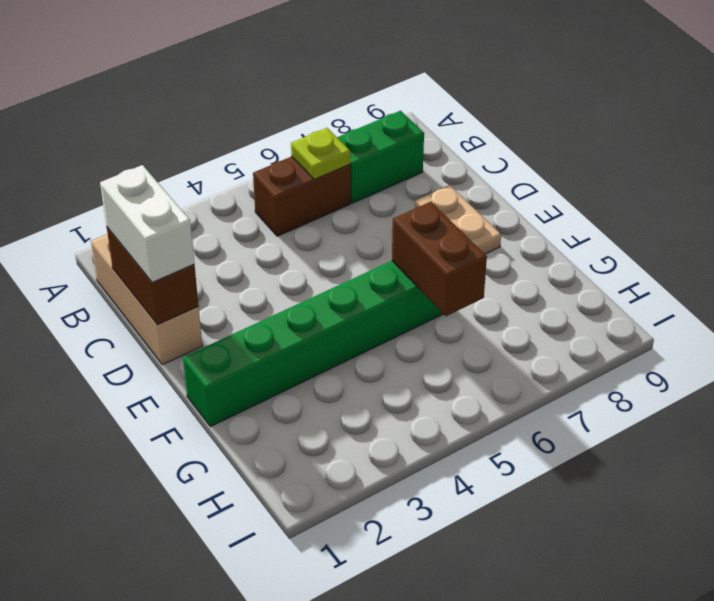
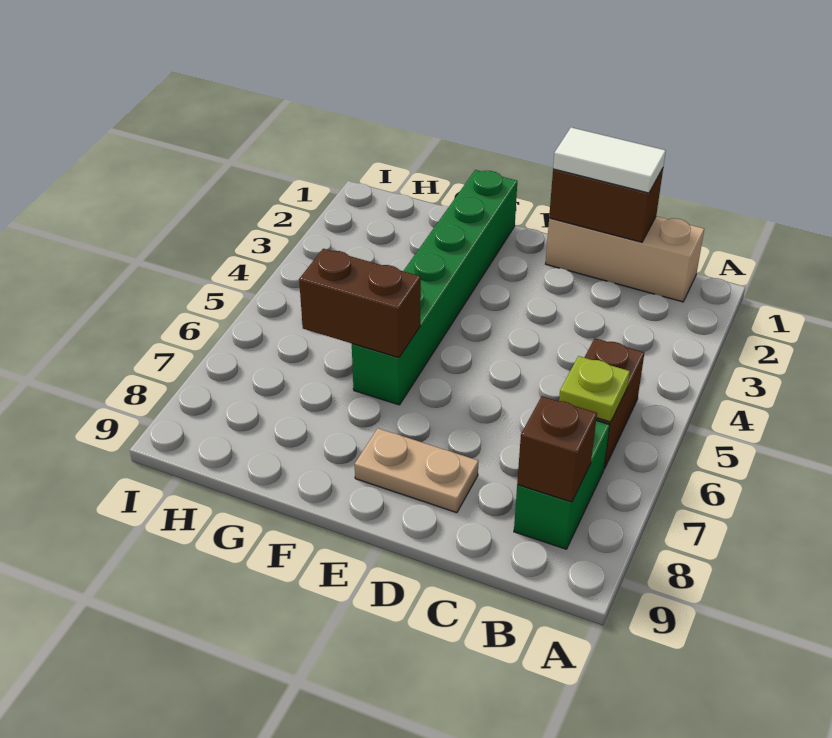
none -> brown brick B8 level 2
white brick C1:D1 level 3 -> white tile C1:D1 level 3

